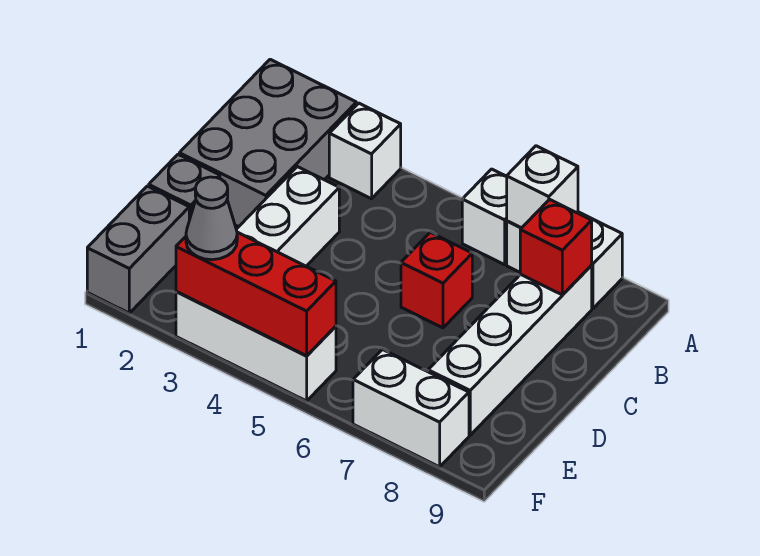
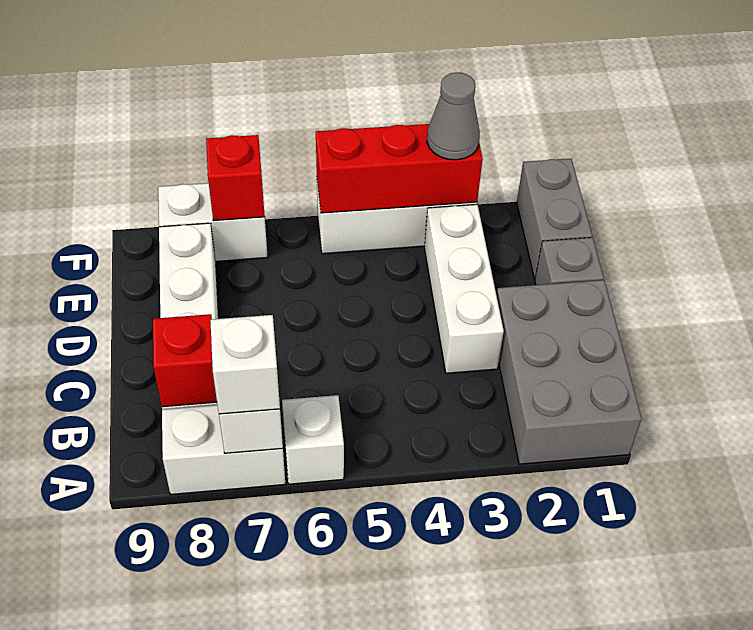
white brick A3 level 1 -> white brick A7 level 3
red brick C6 level 1 -> red brick F7 level 2

